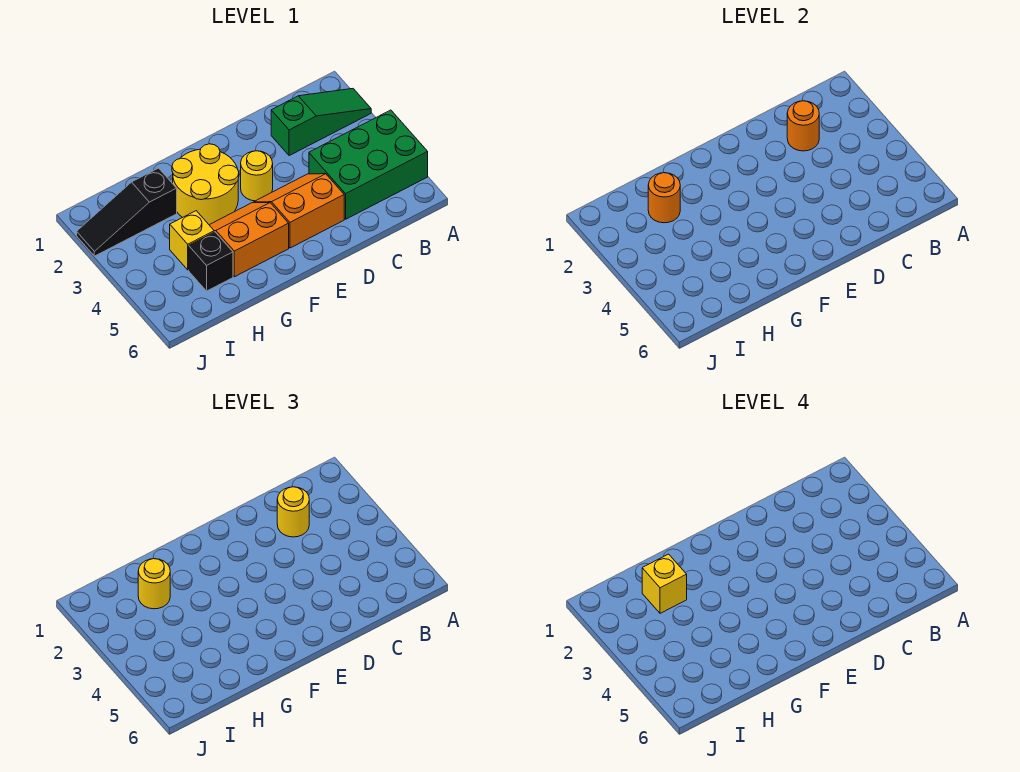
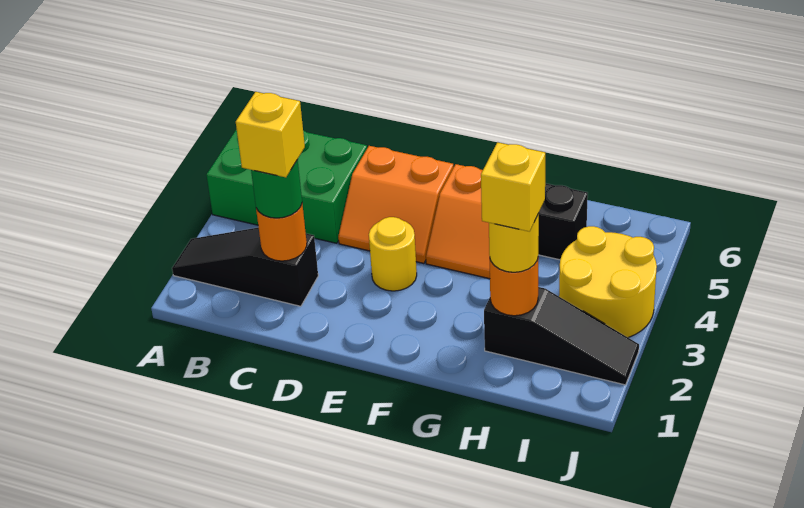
green slope A2:C2 level 1 top C -> black slope A2:C2 level 1 top C
yellow round brick C2 level 3 -> green round brick C2 level 3
yellow round brick F2:G3 level 1 -> yellow round brick I3:J4 level 1
yellow brick H4 level 1 -> yellow brick C2 level 4

